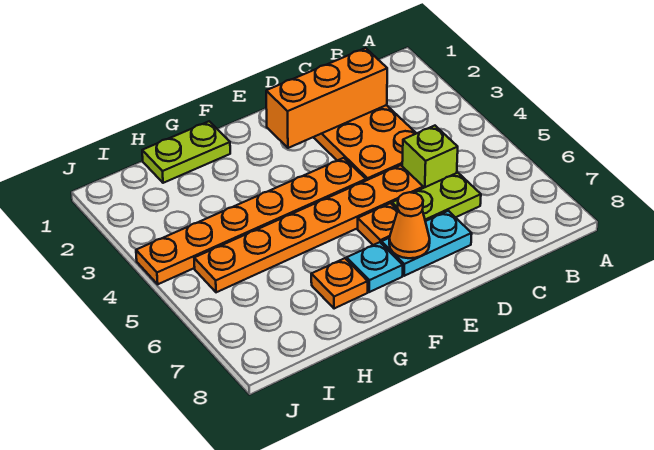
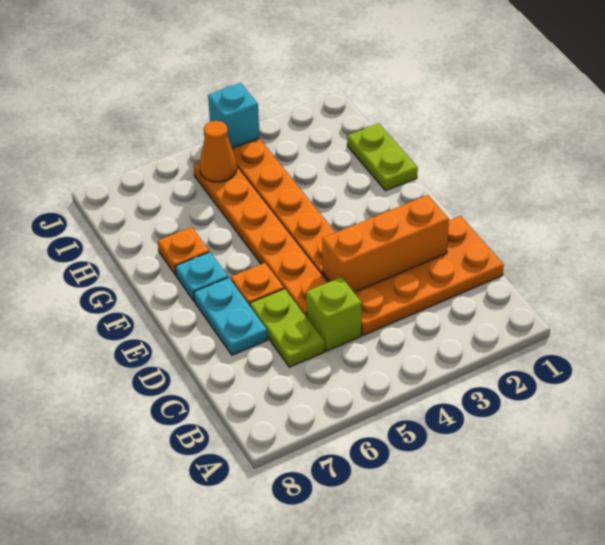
orange brick C2:E2 level 2 -> orange brick D2:D4 level 2
orange cone E7 level 2 -> orange cone I5 level 2
none -> cyan brick J4 level 2

